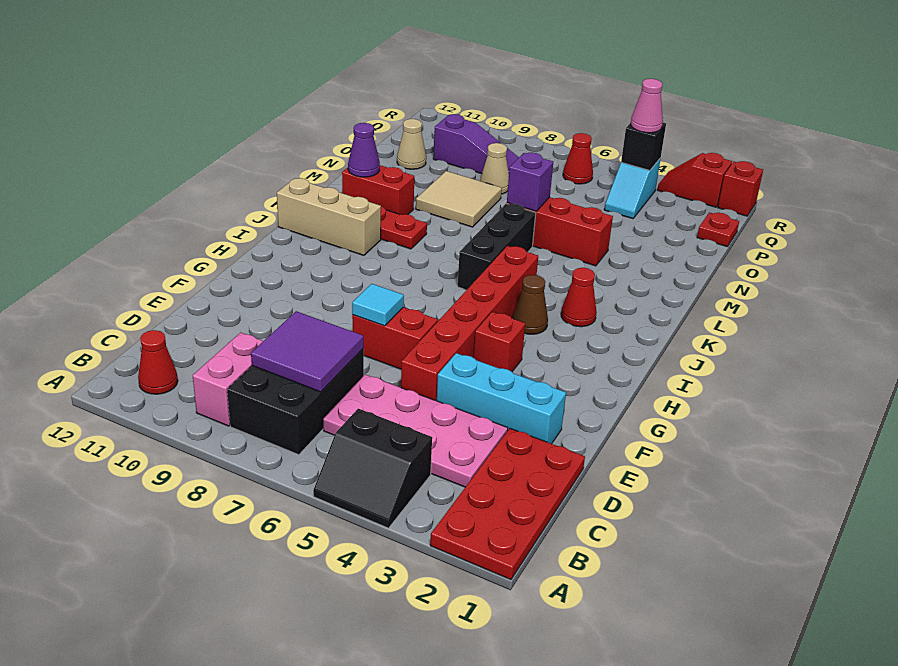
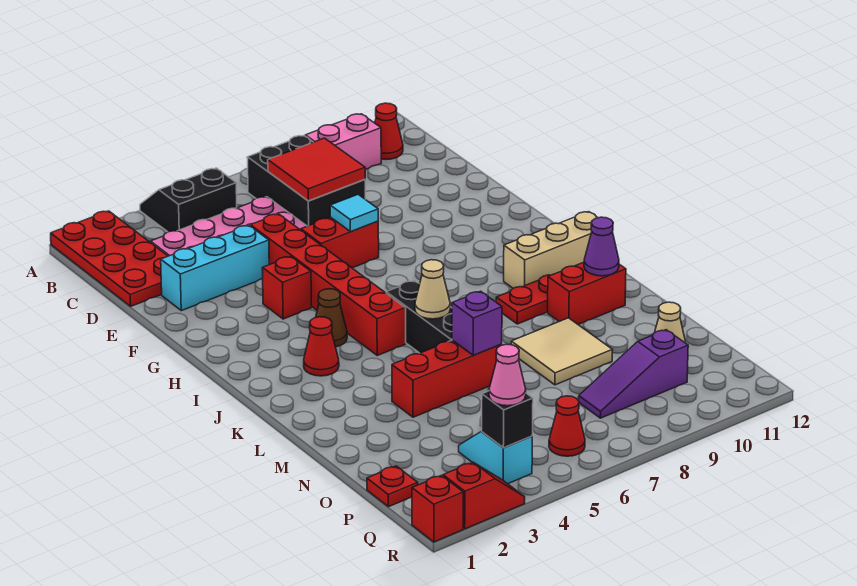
pink brick B9:C9 level 1 -> pink brick B9:B10 level 1
purple tile C7:D8 level 2 -> red tile C7:D8 level 2
tan cone O8 level 1 -> tan cone K6 level 2

